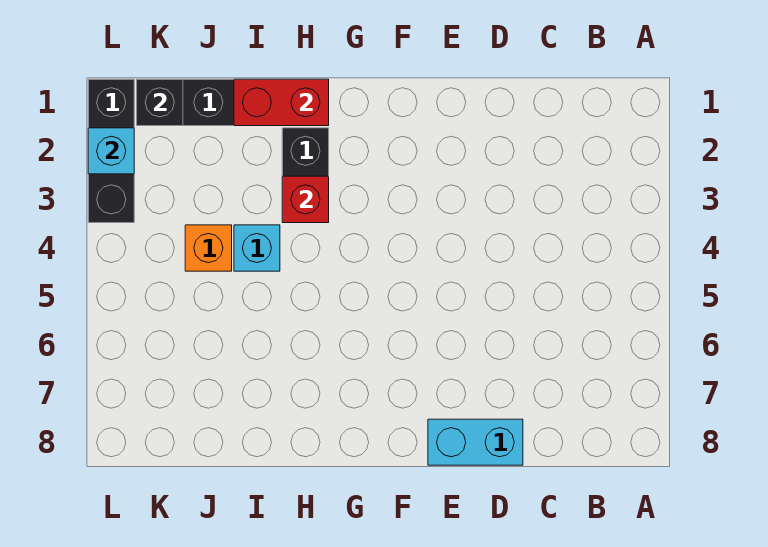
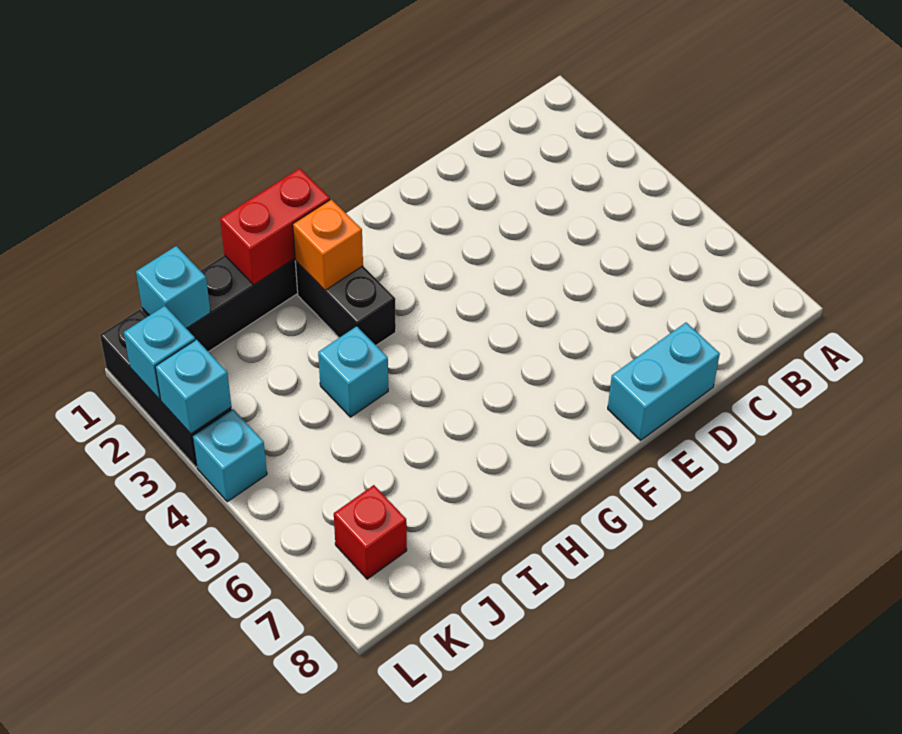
red brick H3 level 2 -> red brick K7 level 1
orange brick J4 level 1 -> orange brick H2 level 2
black brick K1 level 2 -> cyan brick K1 level 2
none -> cyan brick L3 level 2
none -> cyan brick L4 level 1

